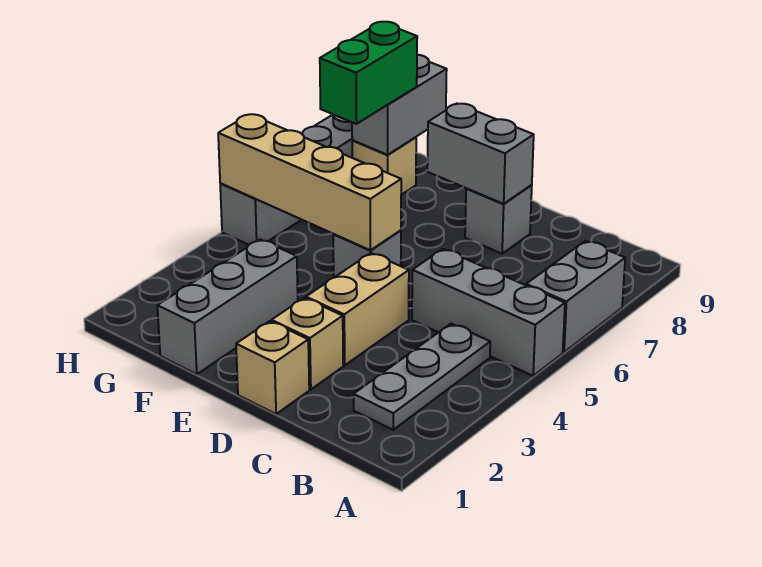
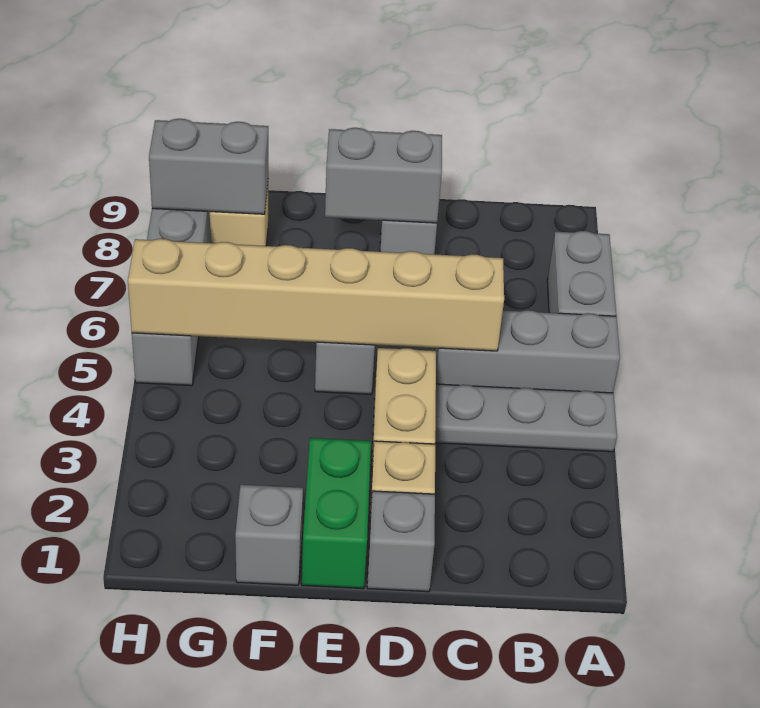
grey plate B2:B4 level 1 -> grey plate A4:C4 level 1
tan brick D1 level 1 -> grey brick D1 level 1
tan brick E5:H5 level 2 -> tan brick C5:H5 level 2
grey brick F1:F3 level 1 -> grey brick F1 level 1
green brick G7:G8 level 3 -> green brick E1:E2 level 1
grey brick G8:G9 level 2 -> grey brick G8:H8 level 2

